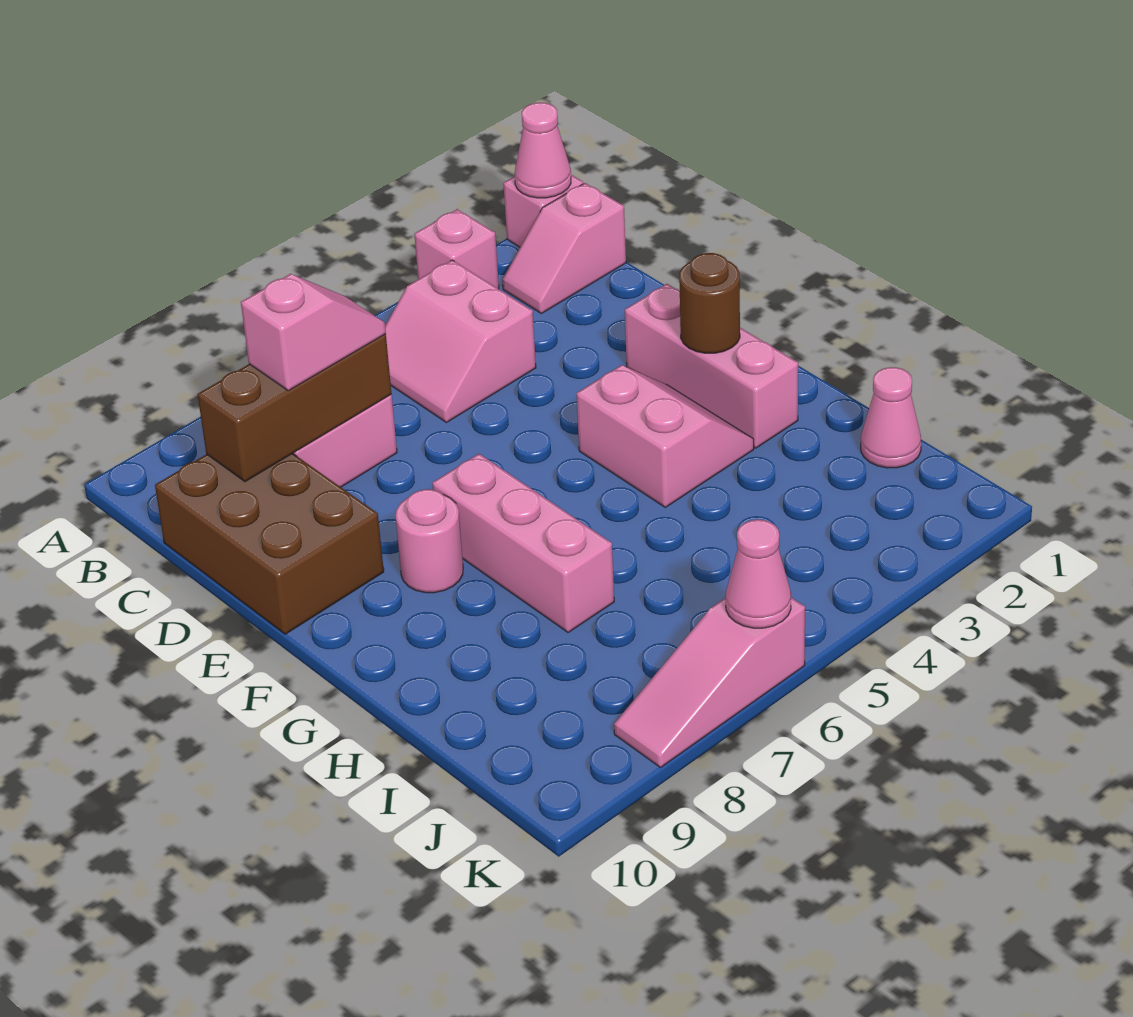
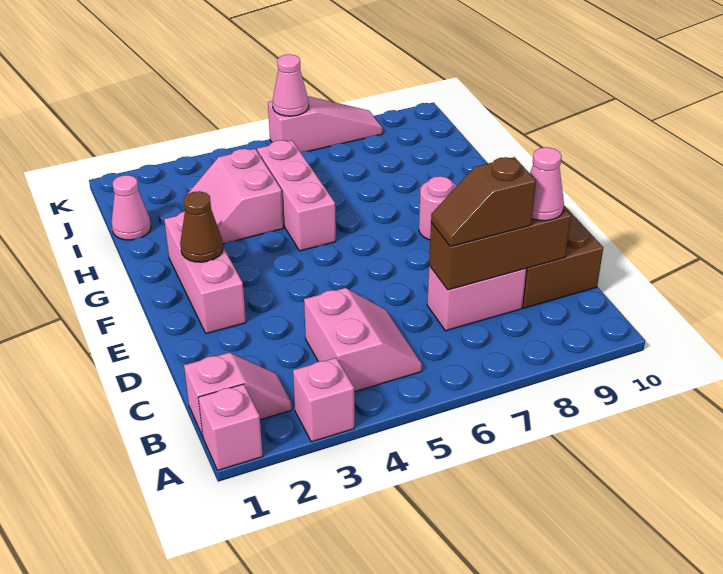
pink cone A1 level 2 -> pink cone C9 level 3
pink slope C7:C8 level 3 top 8 -> brown slope C7:C8 level 3 top 8
brown round brick F2 level 2 -> brown cone F2 level 2
pink slope F3:G4 level 1 top 4 -> pink slope H3:I4 level 1 top 4
pink brick F7:H7 level 1 -> pink brick G5:I5 level 1

